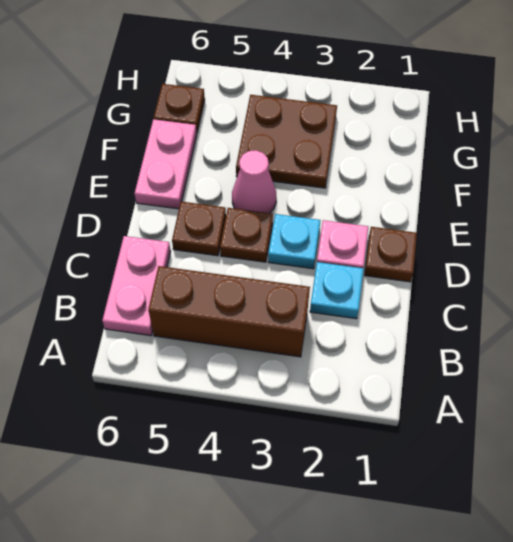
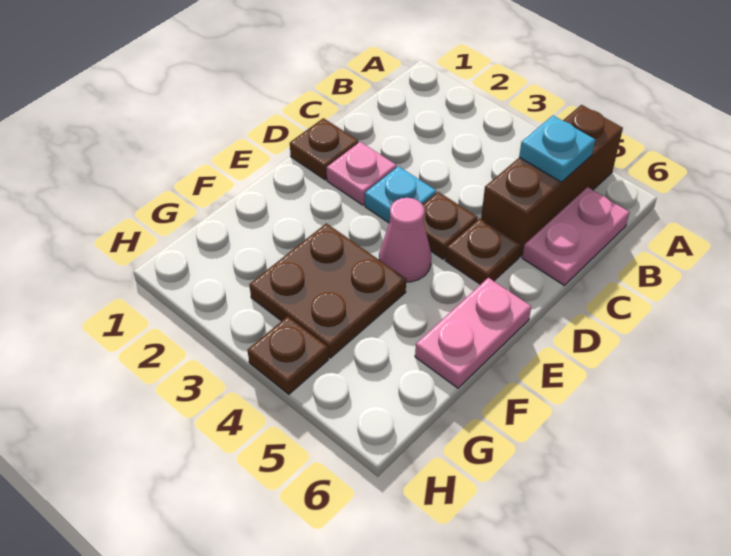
brown brick B3:B5 level 1 -> brown brick A5:C5 level 1
cyan plate C2 level 1 -> cyan plate B5 level 2
brown plate G6 level 1 -> brown plate H4 level 1

